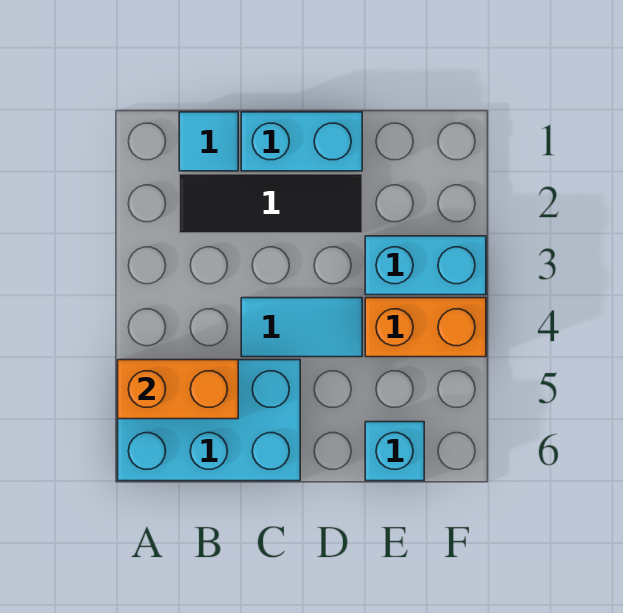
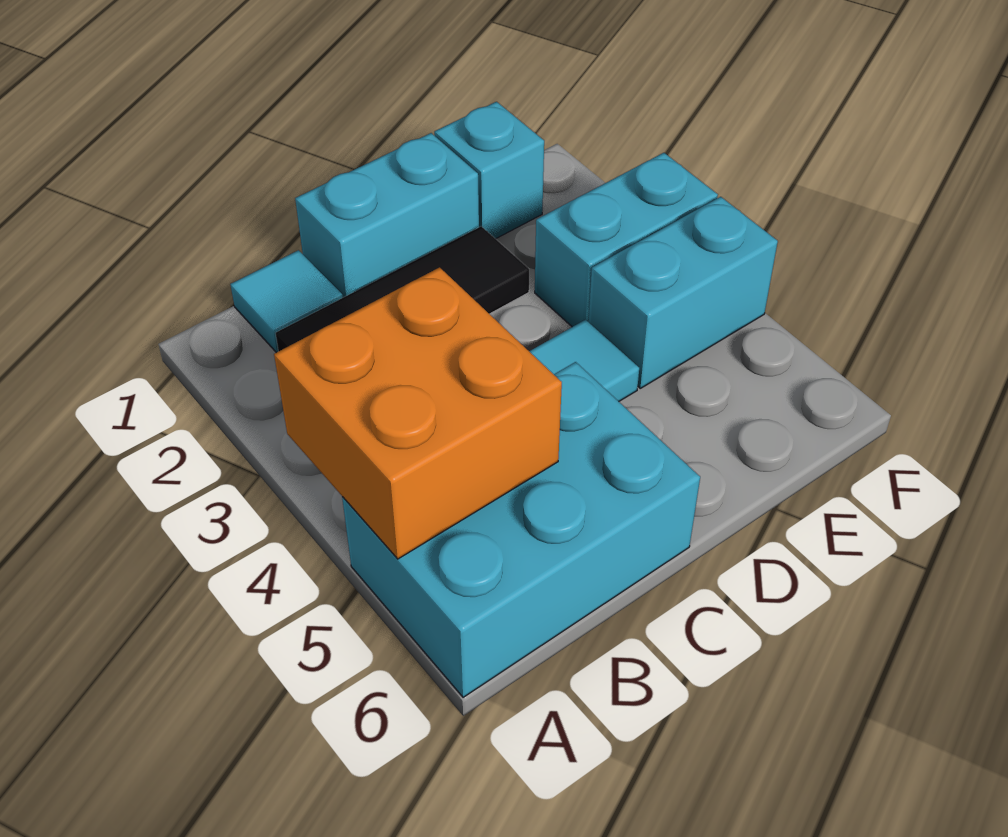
orange brick A5:B5 level 2 -> orange brick A4:B5 level 2
orange brick E4:F4 level 1 -> cyan brick E4:F4 level 1
cyan brick E6 level 1 -> cyan brick E1 level 1

